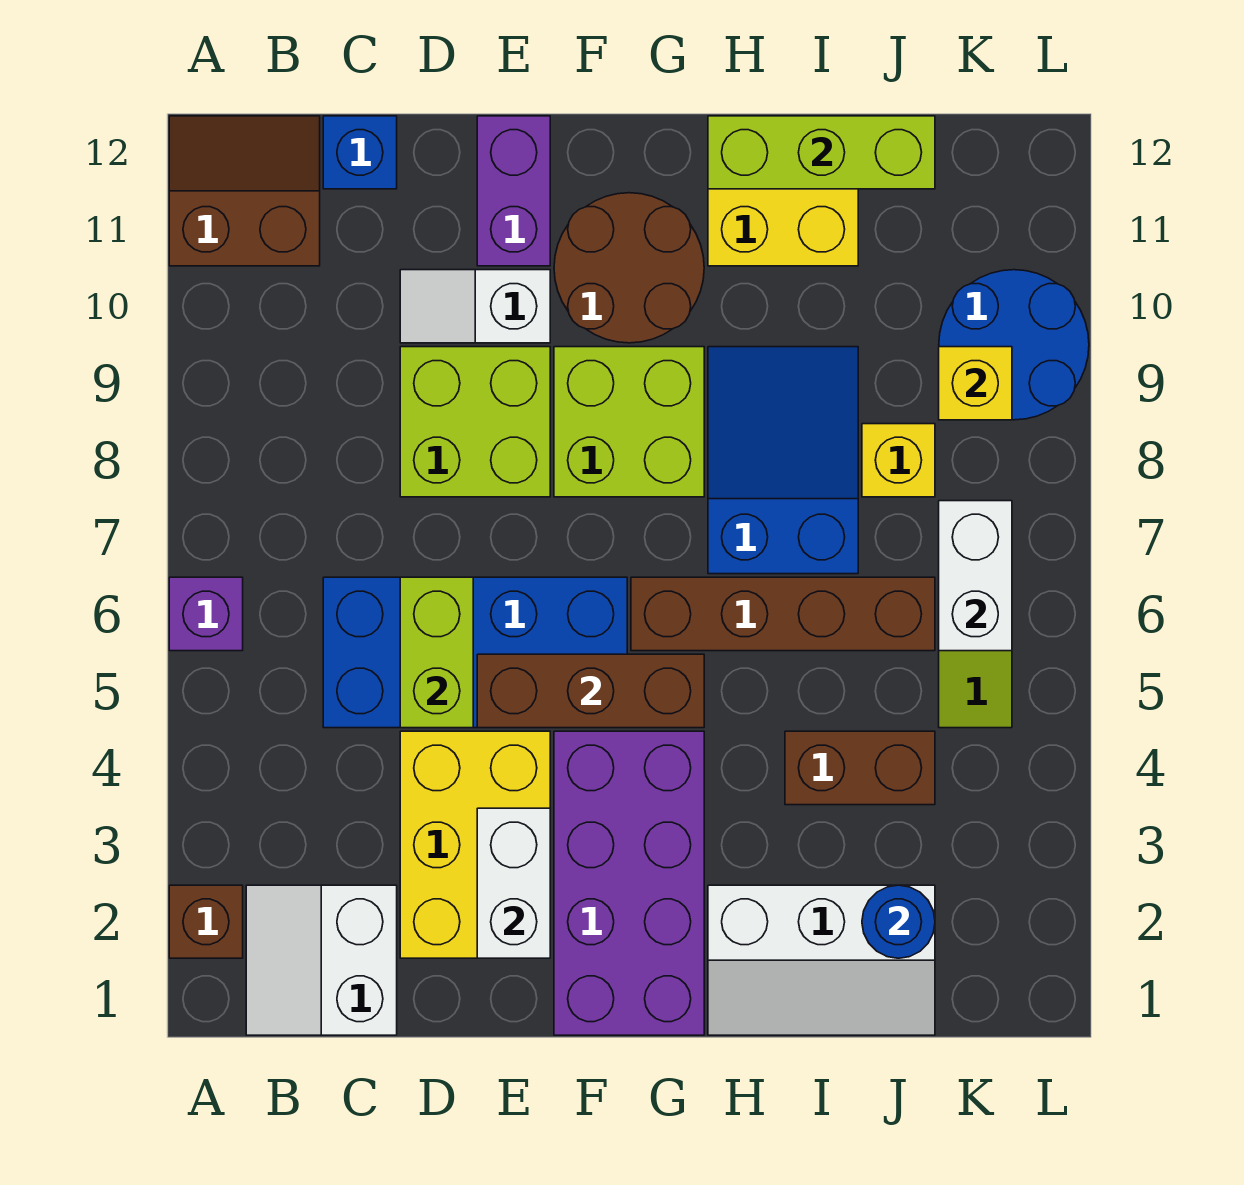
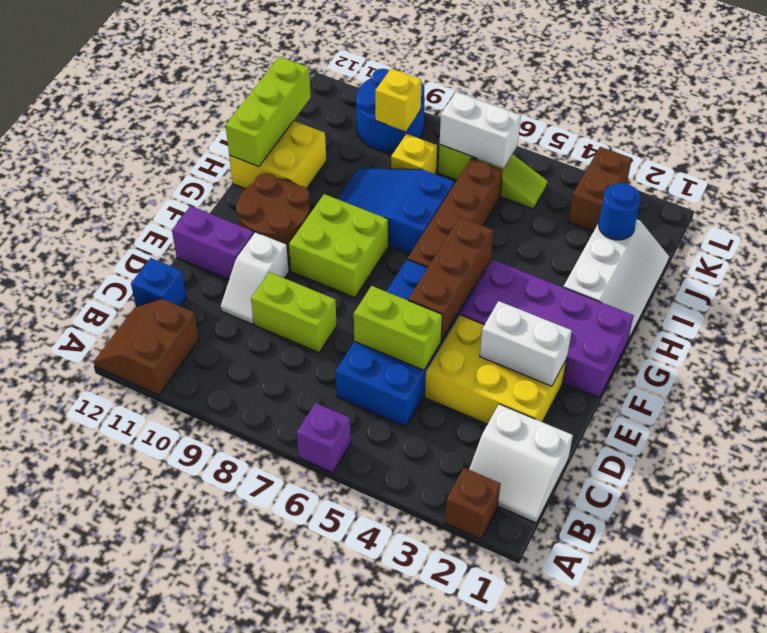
lime brick D8:E9 level 1 -> lime brick D8:D9 level 1
brown brick I4:J4 level 1 -> brown brick K3:L3 level 1

